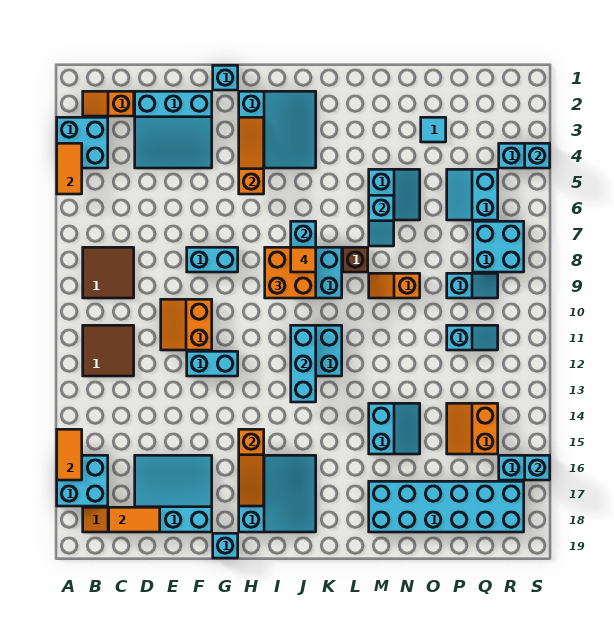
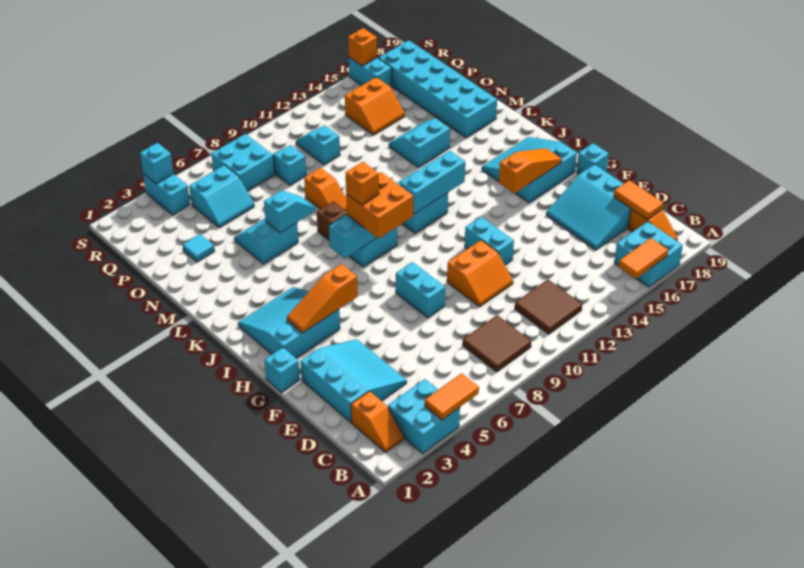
orange tile J8 level 4 -> orange brick J8 level 4
cyan brick S16 level 2 -> orange brick S16 level 2

